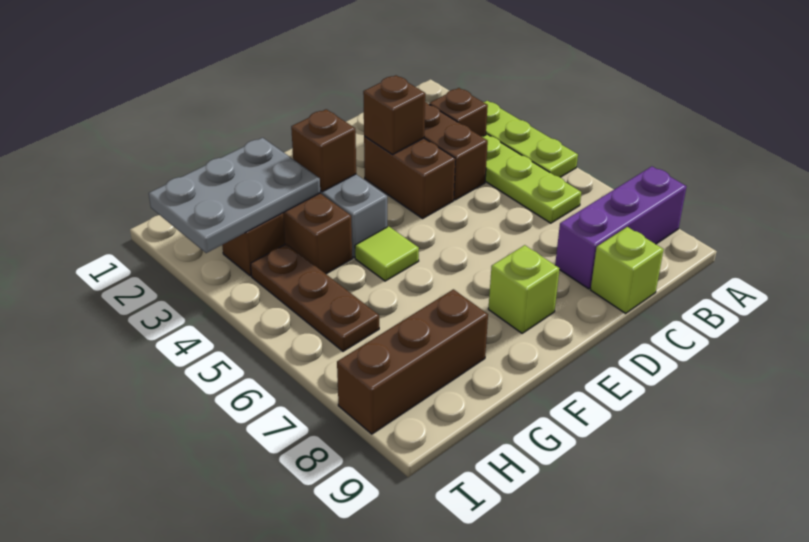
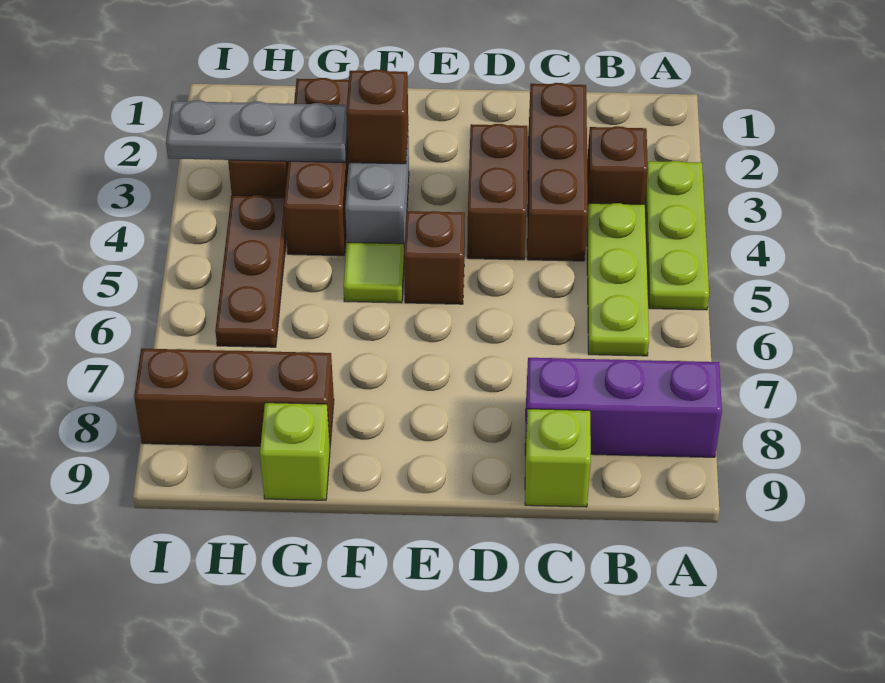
brown brick D3 level 2 -> brown brick E5 level 1
lime brick E8 level 1 -> lime brick G9 level 1
grey plate G2:I3 level 2 -> grey plate G3:I3 level 2

